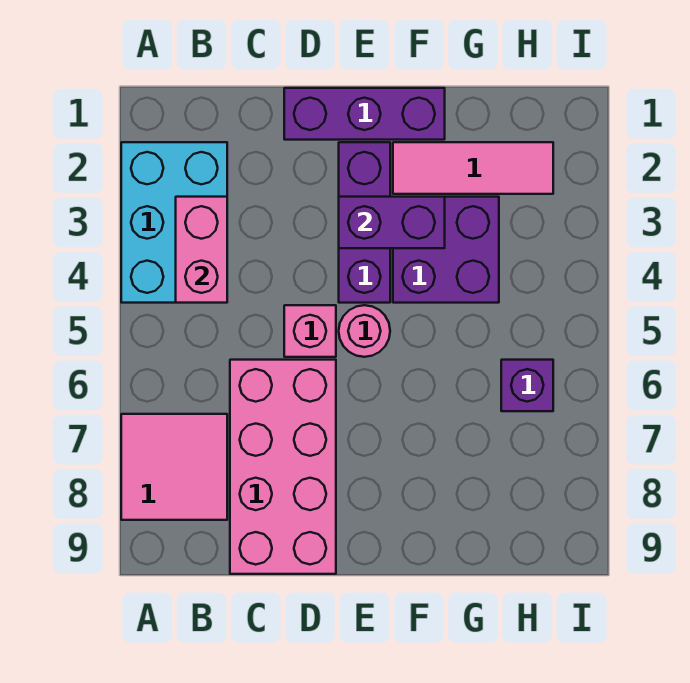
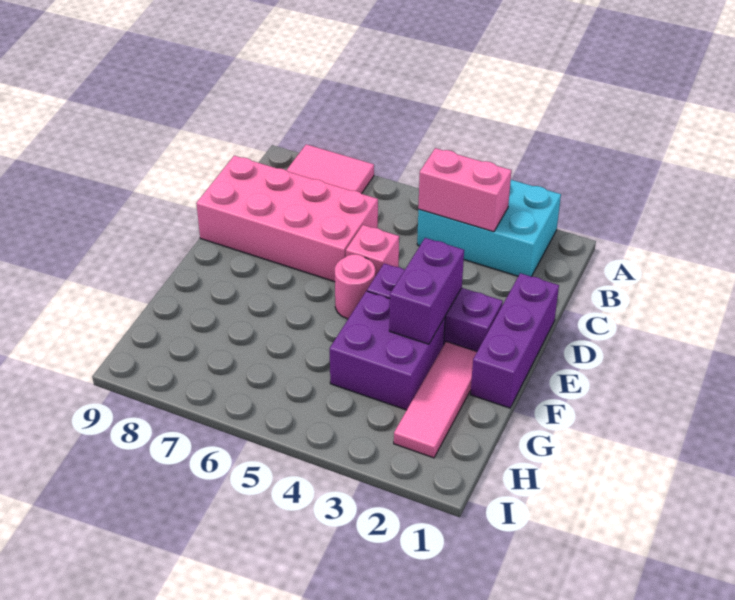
purple brick H6 level 1 -> none

